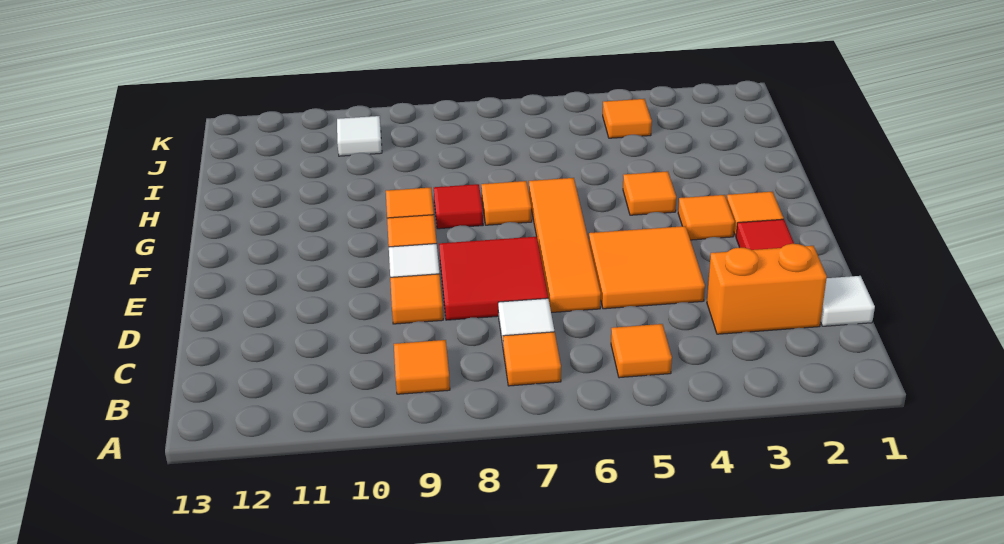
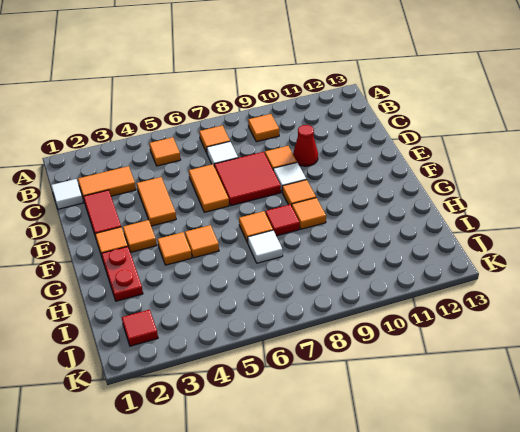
orange brick C2:C3 level 1 -> orange tile C2:C3 level 1
orange tile D4:E5 level 1 -> orange tile D4:E4 level 1
orange tile D6:G6 level 1 -> orange tile D6:E6 level 1
none -> red cone D10 level 1
none -> red plate G2:H2 level 1
none -> red tile J2 level 1
orange tile J4 level 1 -> orange tile G5 level 1
white tile J10 level 1 -> white tile H7 level 1

